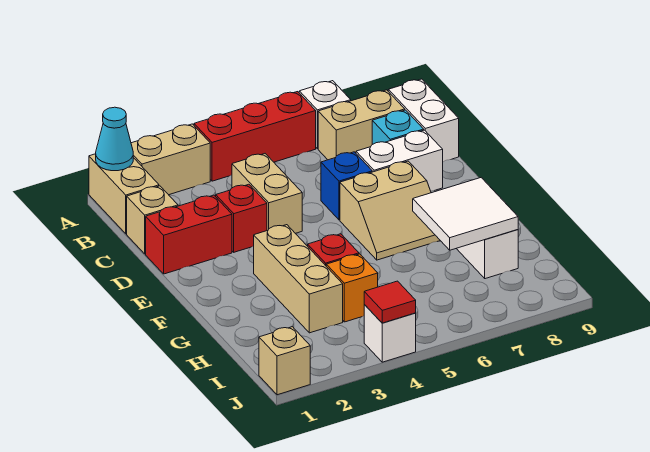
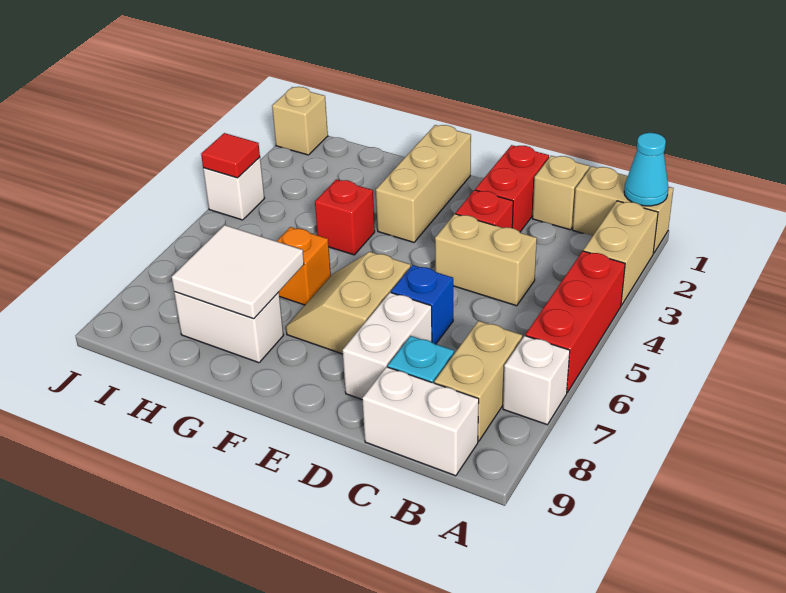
tan brick F3:H3 level 1 -> tan brick F1:F3 level 1
orange brick H4 level 1 -> orange brick G6 level 1

